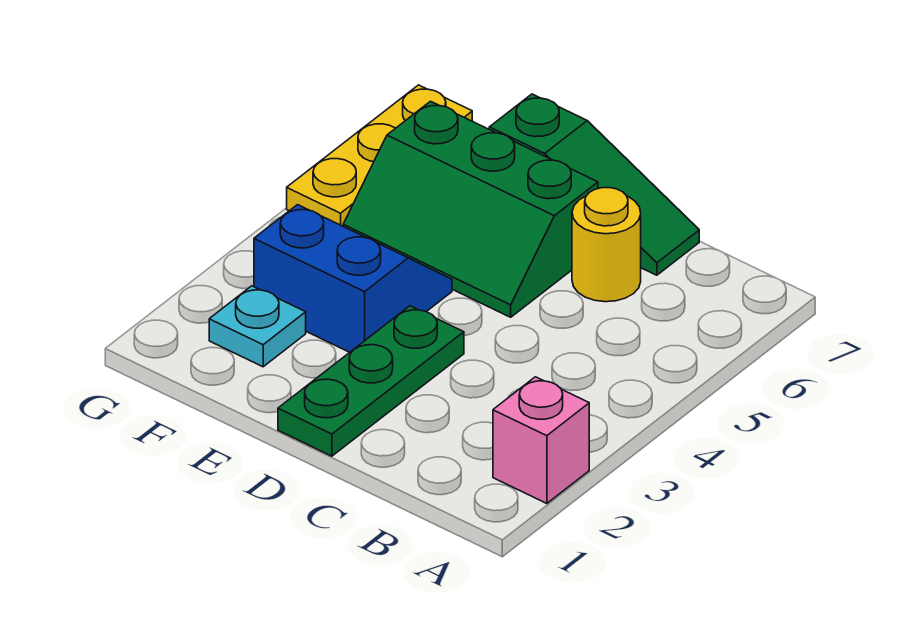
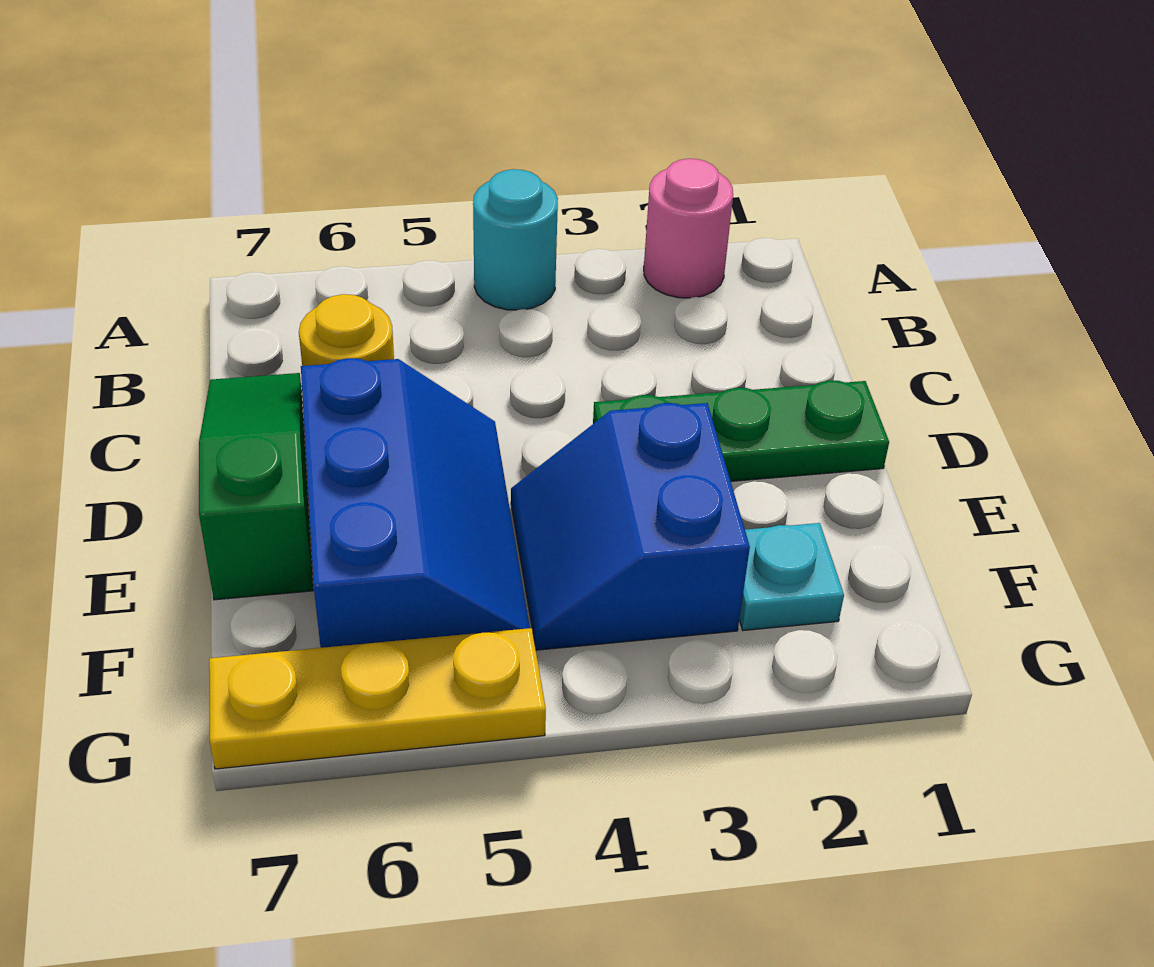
pink brick A2 level 1 -> pink round brick A2 level 1
none -> cyan round brick A4 level 1
green slope D5:F6 level 1 top 6 -> blue slope D5:F6 level 1 top 6

